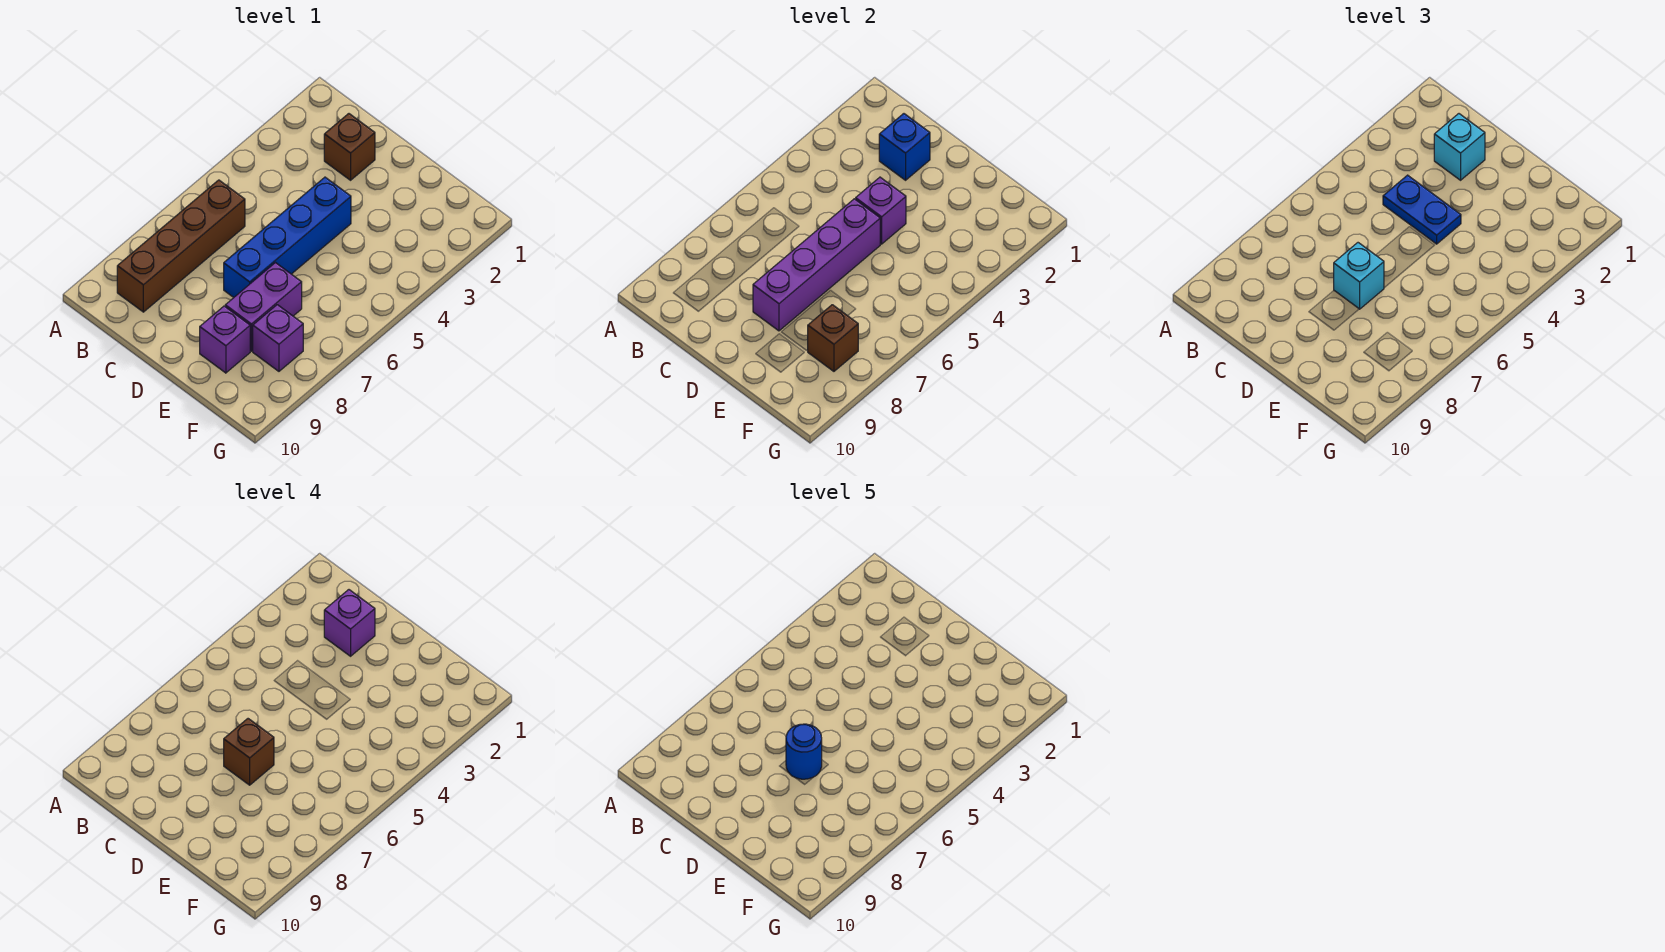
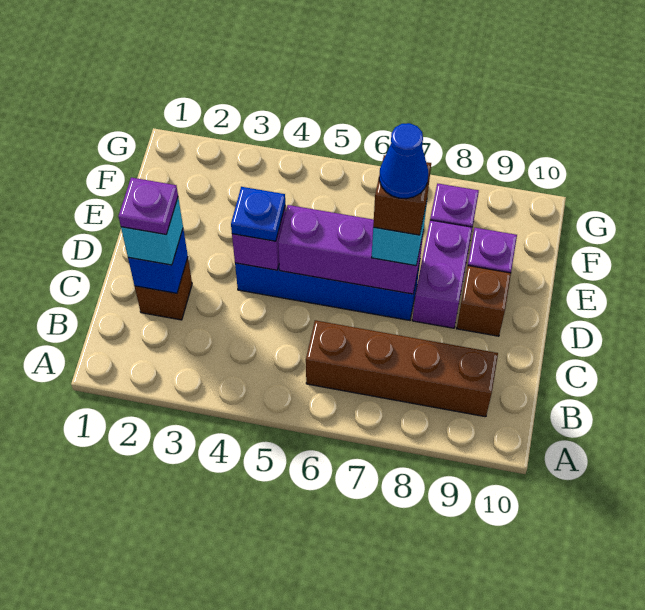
purple brick C2 level 4 -> purple plate C2 level 4
blue plate C4:D4 level 3 -> blue plate D4 level 3
purple brick D5:D8 level 2 -> purple brick D5:D7 level 2
blue round brick D7 level 5 -> blue cone D7 level 5
purple brick E7:E8 level 1 -> purple brick D8:E8 level 1
brown brick F8 level 2 -> brown brick D9 level 1

